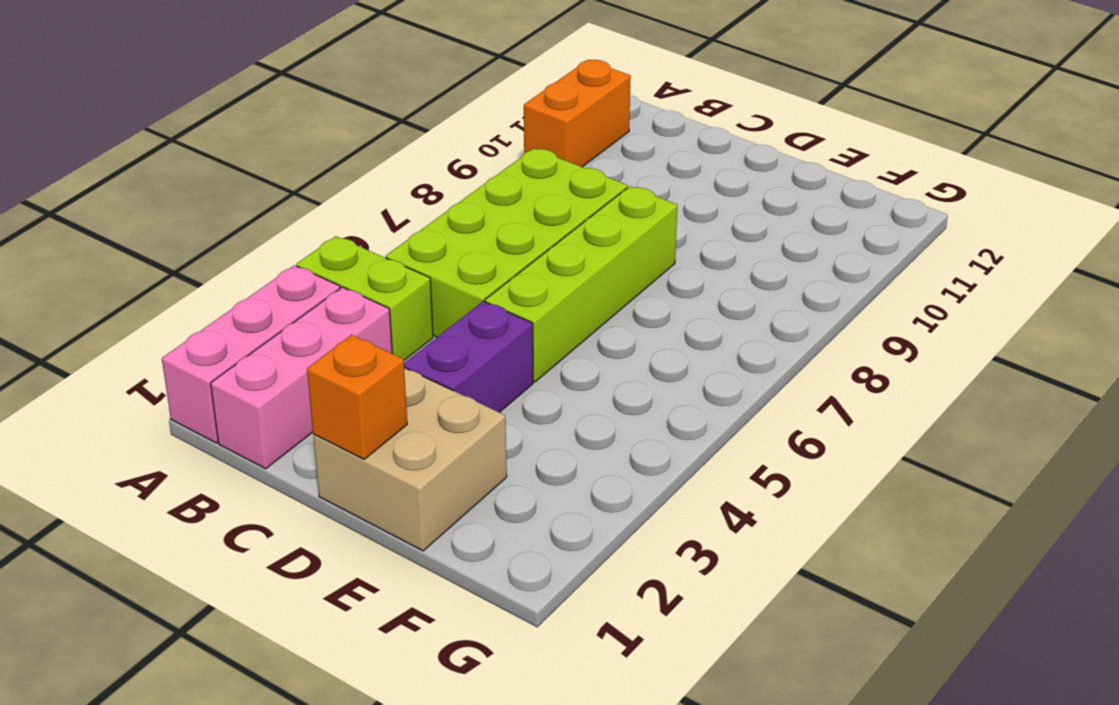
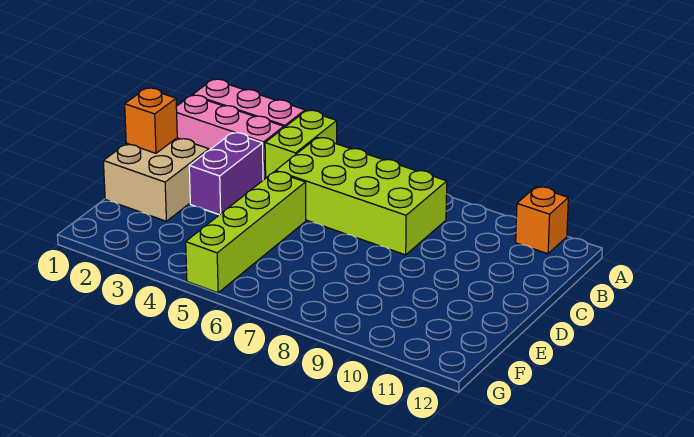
orange brick A10:A11 level 1 -> orange brick A11 level 1
purple brick D3:D4 level 1 -> purple brick C3:D3 level 1
lime brick D5:D8 level 1 -> lime brick D5:G5 level 1

